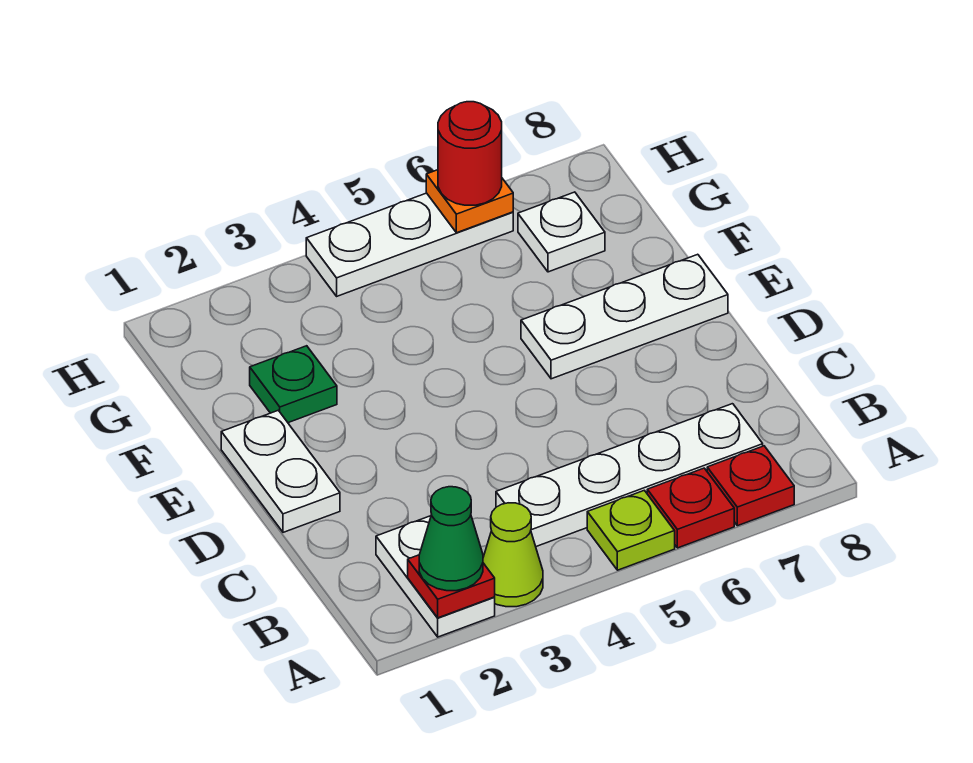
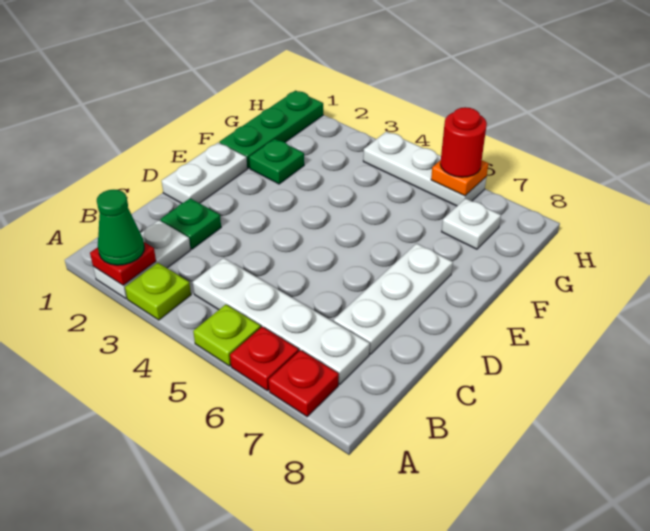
lime cone A3 level 1 -> lime plate A3 level 1
none -> green plate C2 level 1
white plate E6:E8 level 1 -> white plate C7:E7 level 1
none -> green plate F1:H1 level 1

